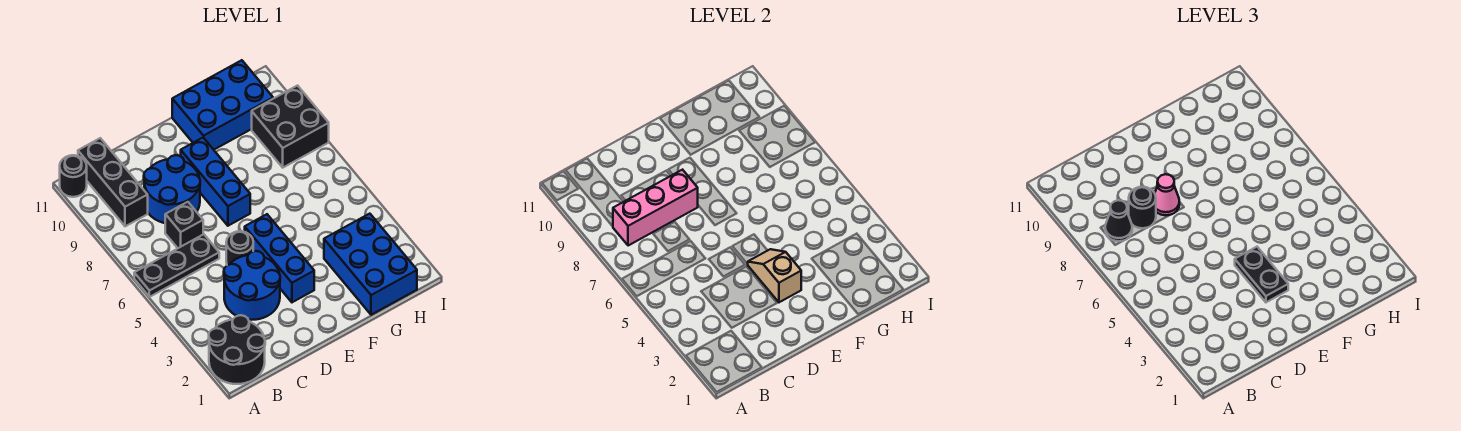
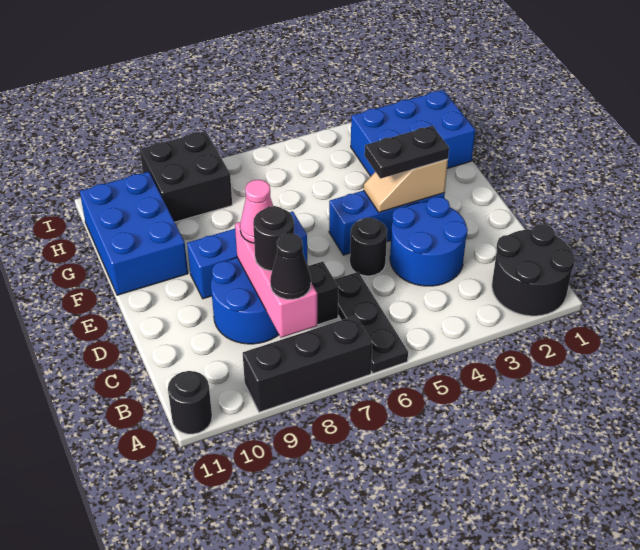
black brick B9:B11 level 1 -> black brick A7:A9 level 1

